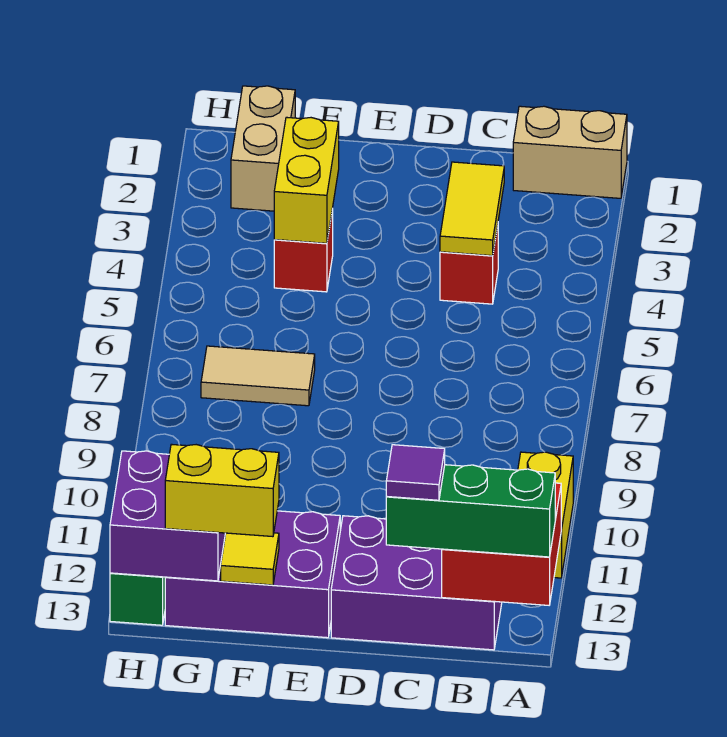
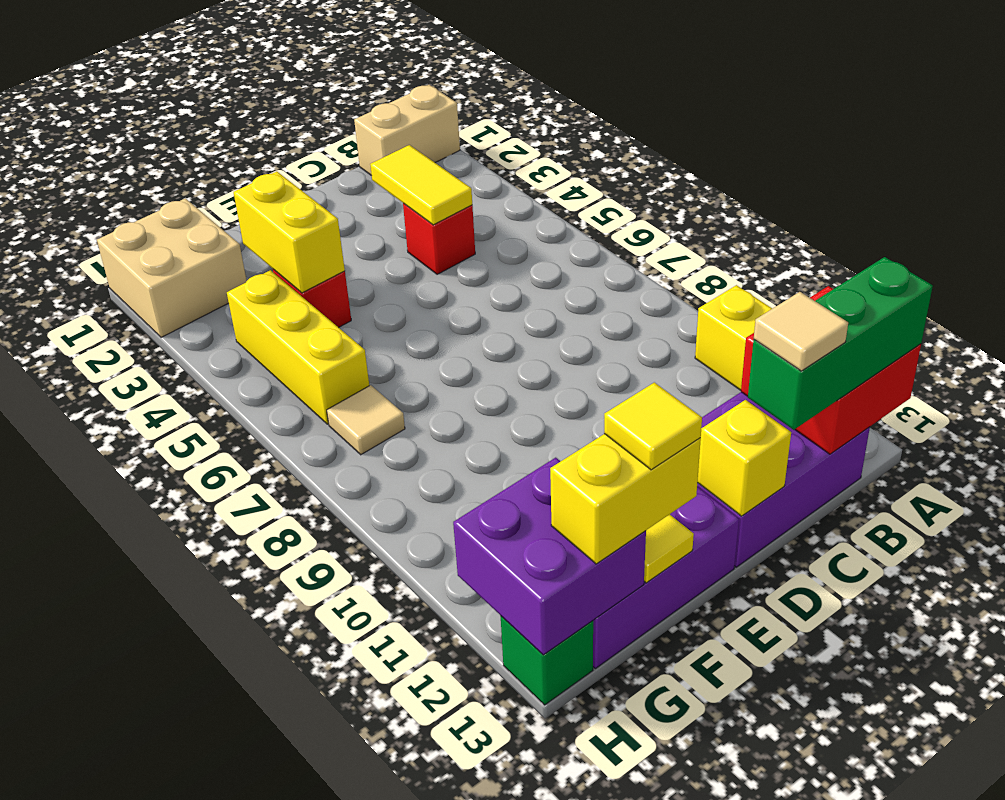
purple tile C13 level 4 -> tan tile C13 level 4
none -> yellow brick D13 level 2
tan tile F7:G7 level 1 -> tan tile G7 level 1
none -> yellow tile F13 level 4
tan brick G1:G2 level 1 -> tan brick G1:H2 level 1
none -> yellow brick G4:G6 level 1

